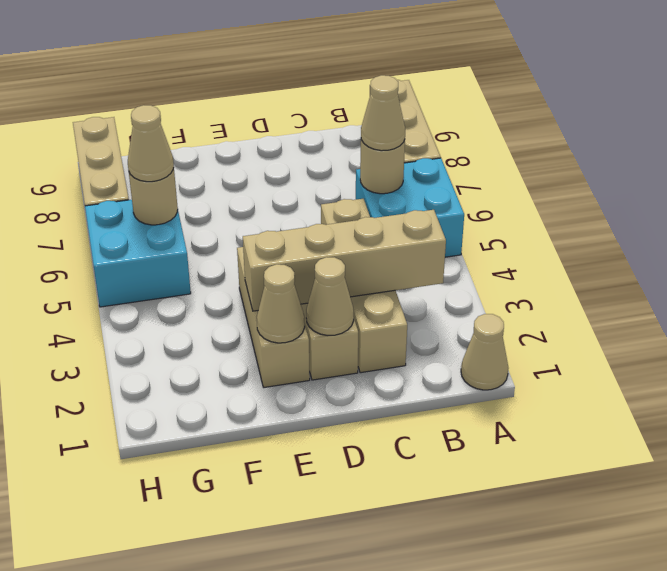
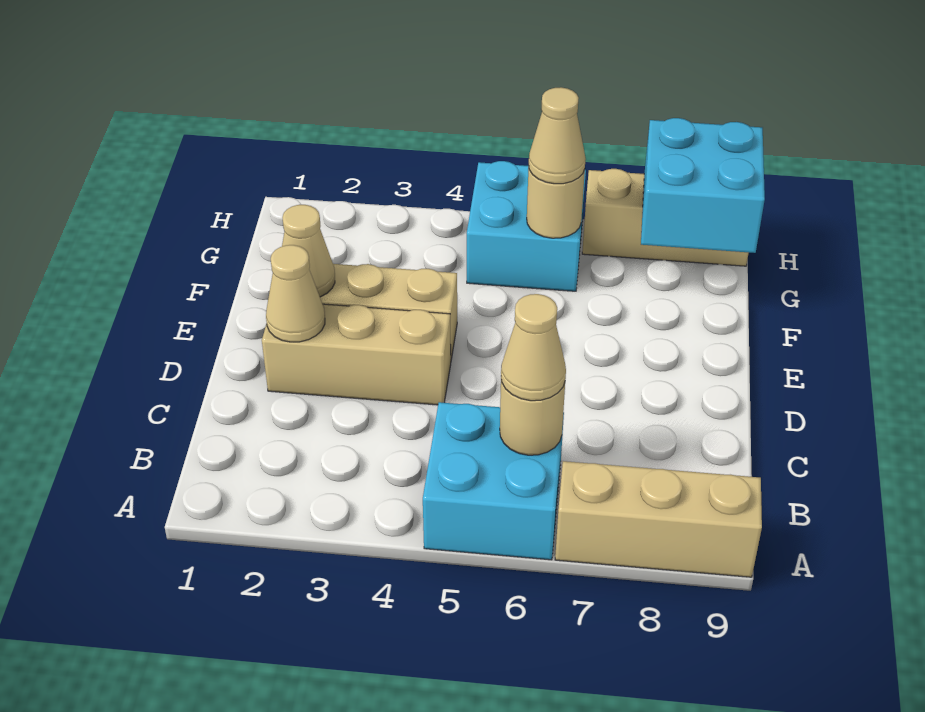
tan cone A1 level 1 -> none
tan brick B3:E3 level 2 -> none
tan brick C2:C5 level 1 -> none
none -> cyan brick G8:H9 level 2

